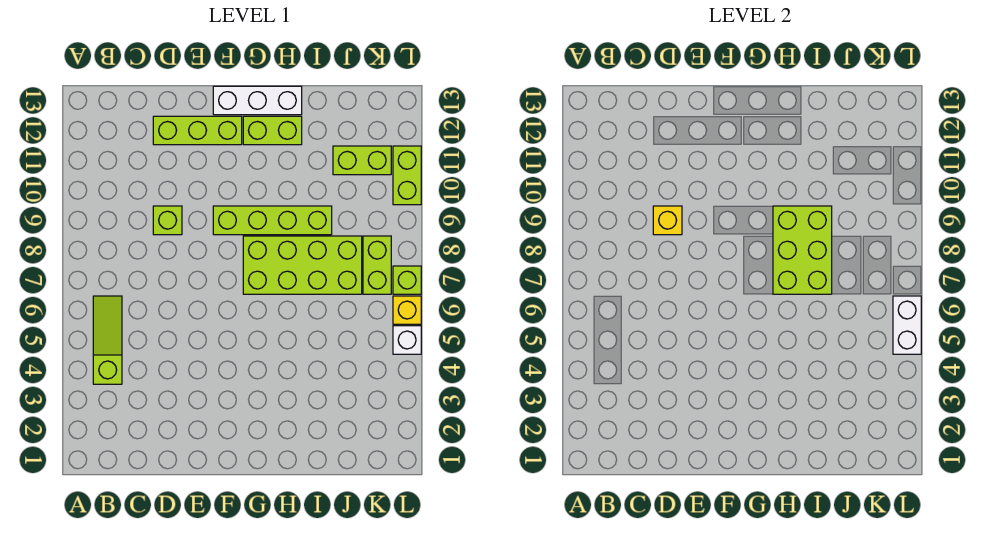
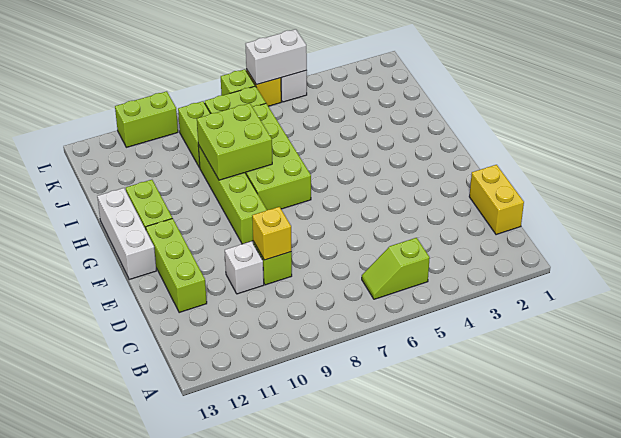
lime slope B4:B6 level 1 top 4 -> lime slope B5:B6 level 1 top 5
none -> yellow brick C1:D1 level 1
none -> white brick D10 level 1
lime brick H7:I9 level 2 -> lime brick H8:I9 level 2
lime brick J11:K11 level 1 -> lime brick J9:K9 level 1

